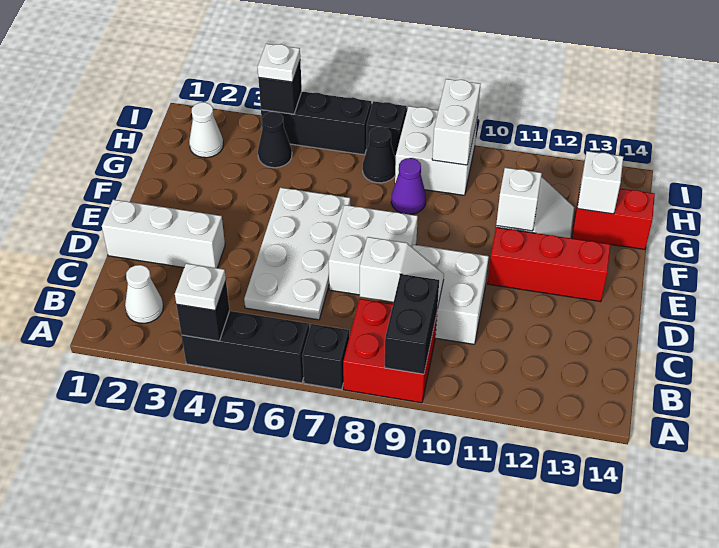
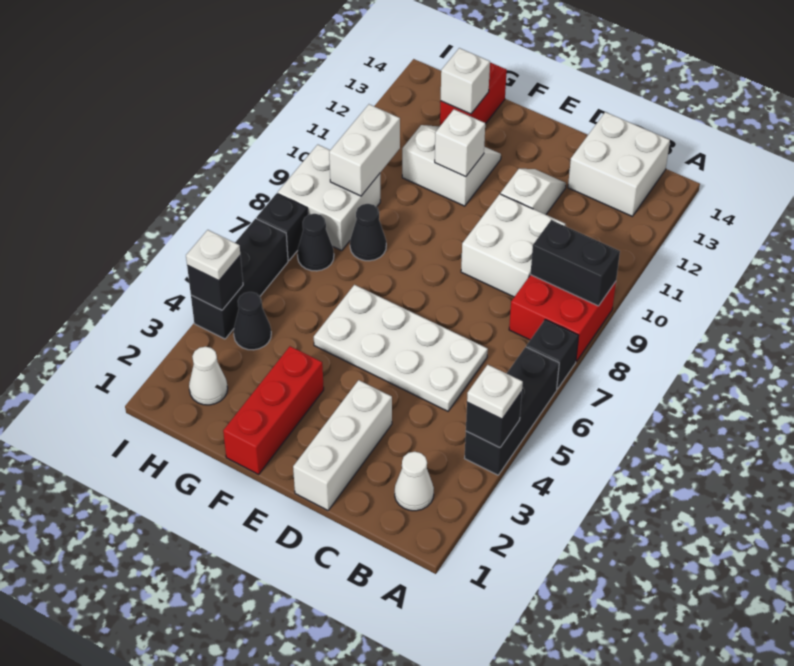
white slope C8:C9 level 2 top 8 -> white slope D11:D12 level 1 top 11
white brick D7:E8 level 1 -> white brick B13:C14 level 1
red brick E11:E13 level 1 -> red brick F1:F3 level 1
purple cone G8 level 1 -> black cone G8 level 1
white brick H9:I9 level 2 -> white brick H9:H10 level 2

